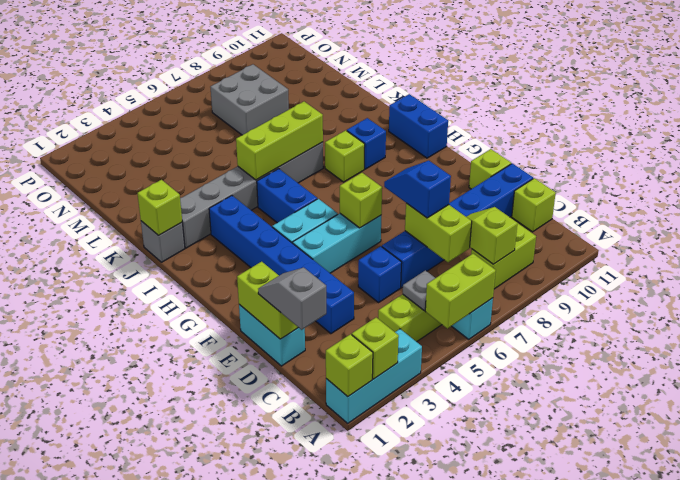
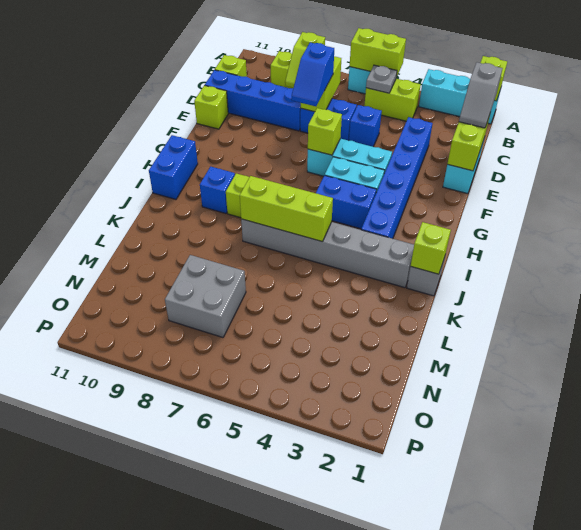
lime brick A2 level 2 -> none
blue brick H5:I5 level 1 -> blue brick H4:H5 level 1

